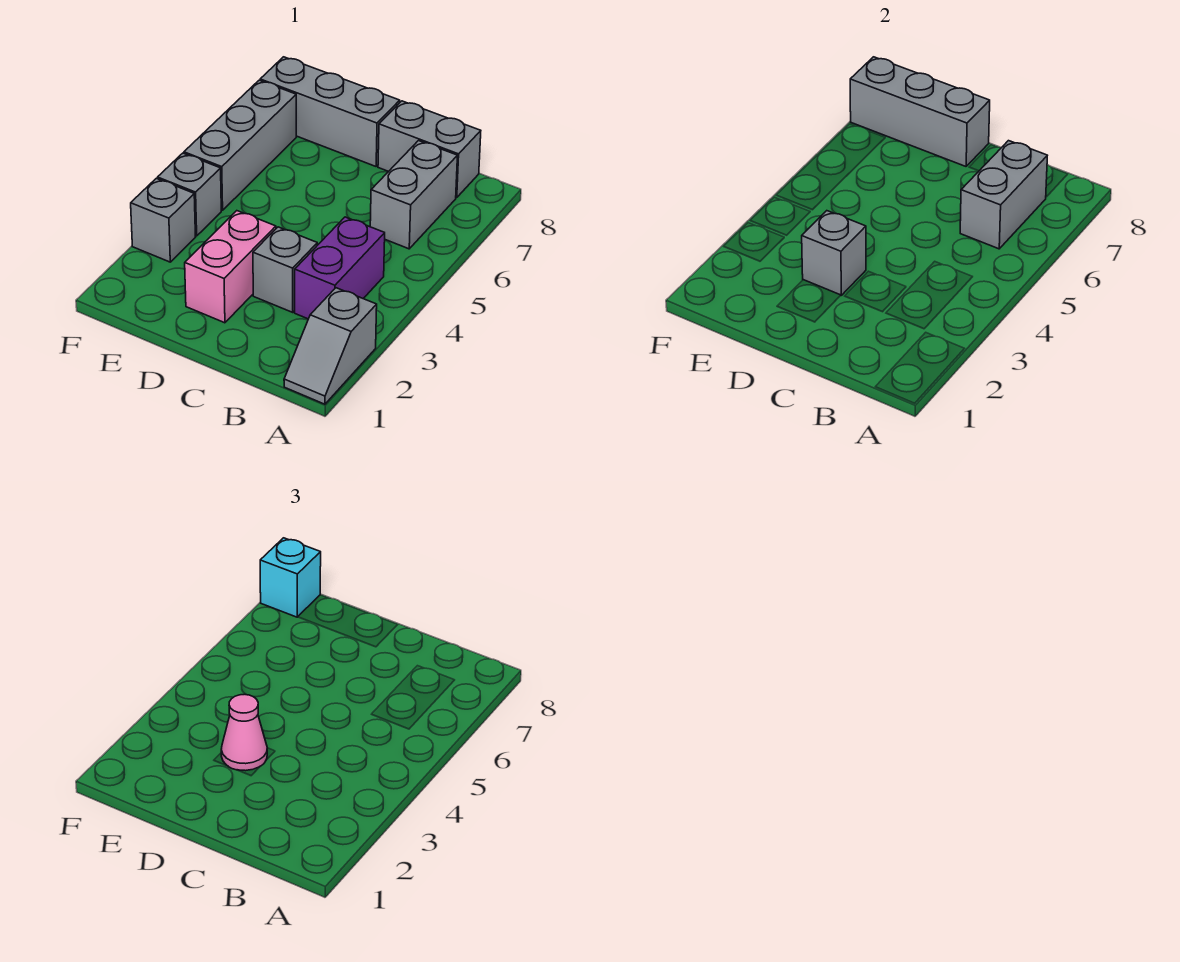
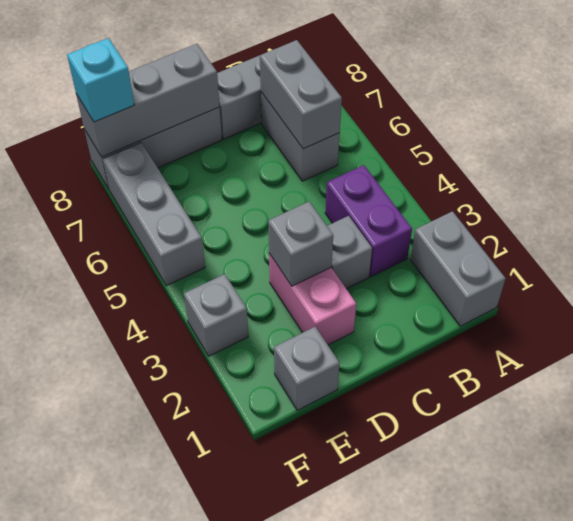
grey slope A1:A2 level 1 top 2 -> grey brick A1:A2 level 1
pink cone D3 level 3 -> none
grey brick F4 level 1 -> grey brick E1 level 1

